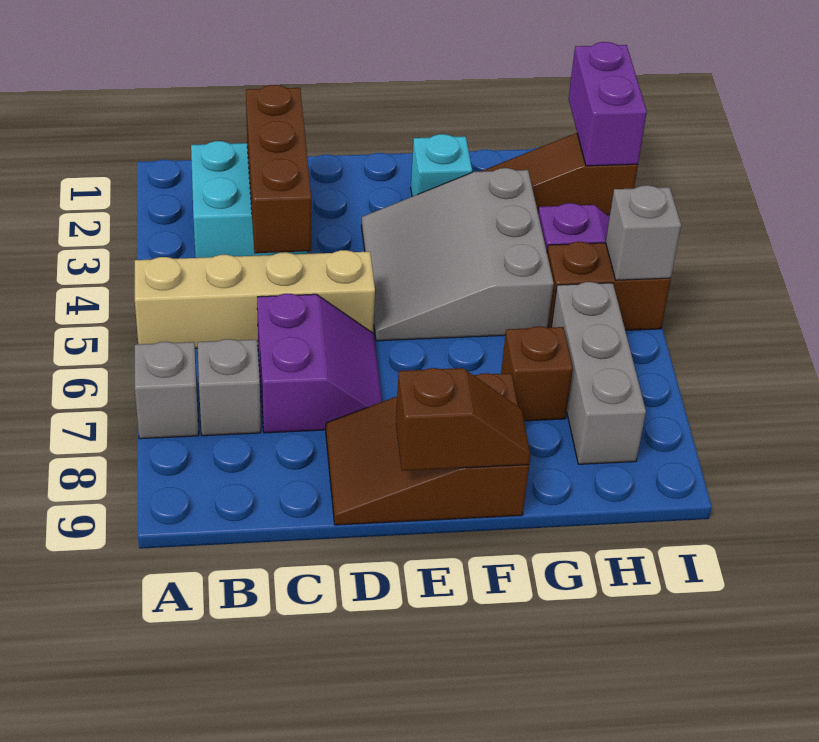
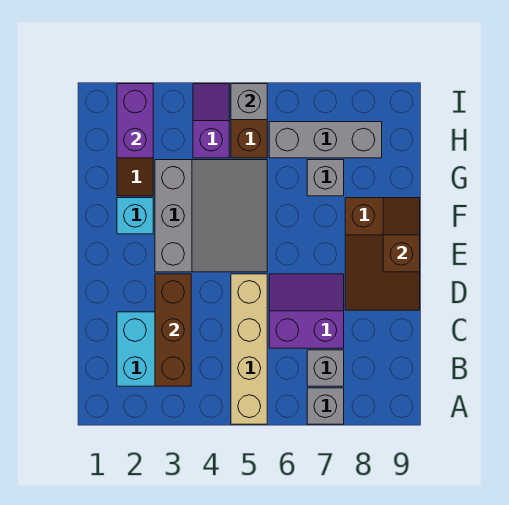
brown brick C2:C4 level 2 -> brown brick B3:D3 level 2
grey slope E3:G5 level 1 top G -> grey slope E3:G5 level 1 top 3
brown brick G7 level 1 -> grey brick G7 level 1
purple brick I1:I2 level 2 -> purple brick H2:I2 level 2

